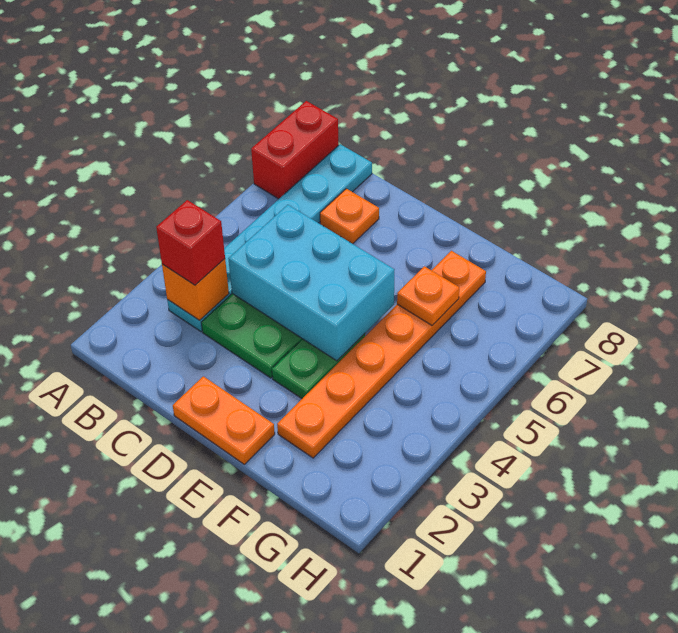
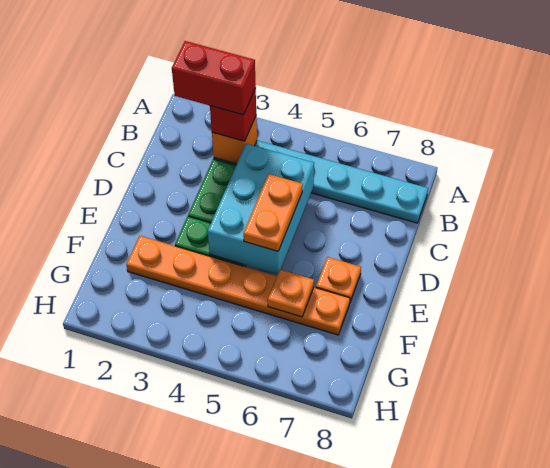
red brick A7:A8 level 1 -> red brick B2:B3 level 4
orange plate C7 level 1 -> orange plate E7 level 1
orange plate D1:E1 level 1 -> orange plate D5:E5 level 3

